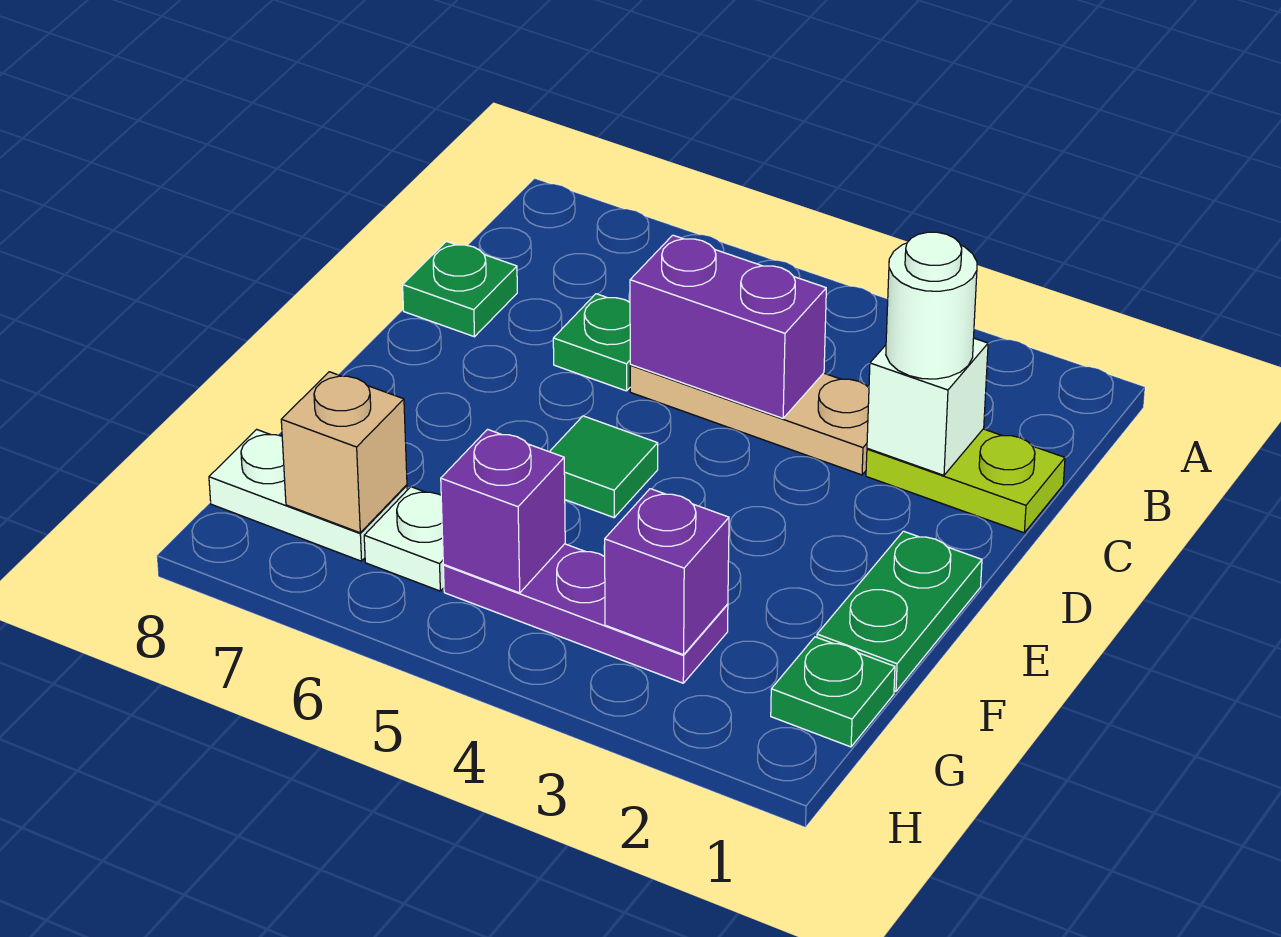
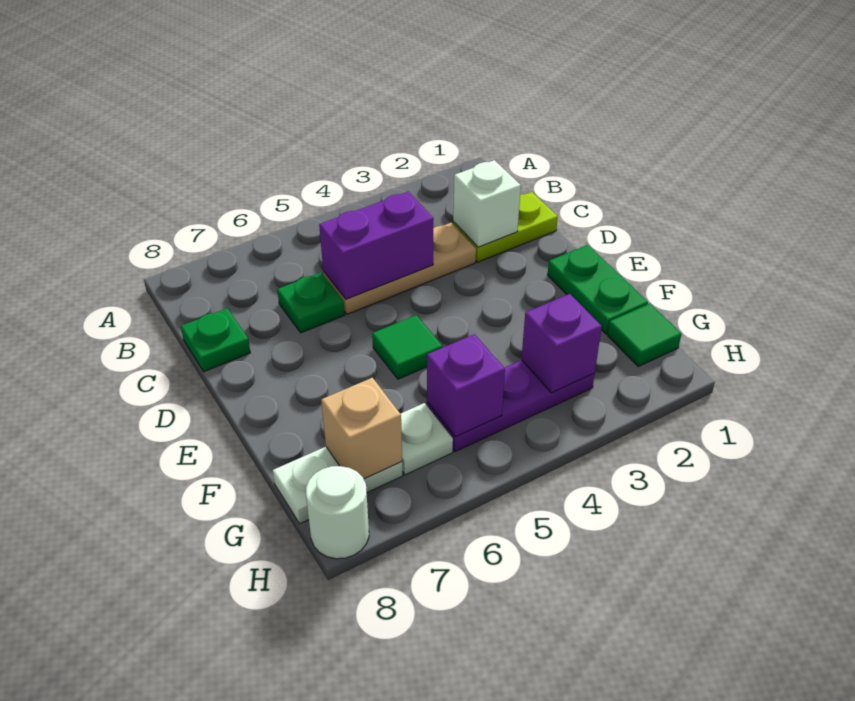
white round brick C2 level 3 -> white round brick H8 level 1
green plate G1 level 1 -> green tile G1 level 1

